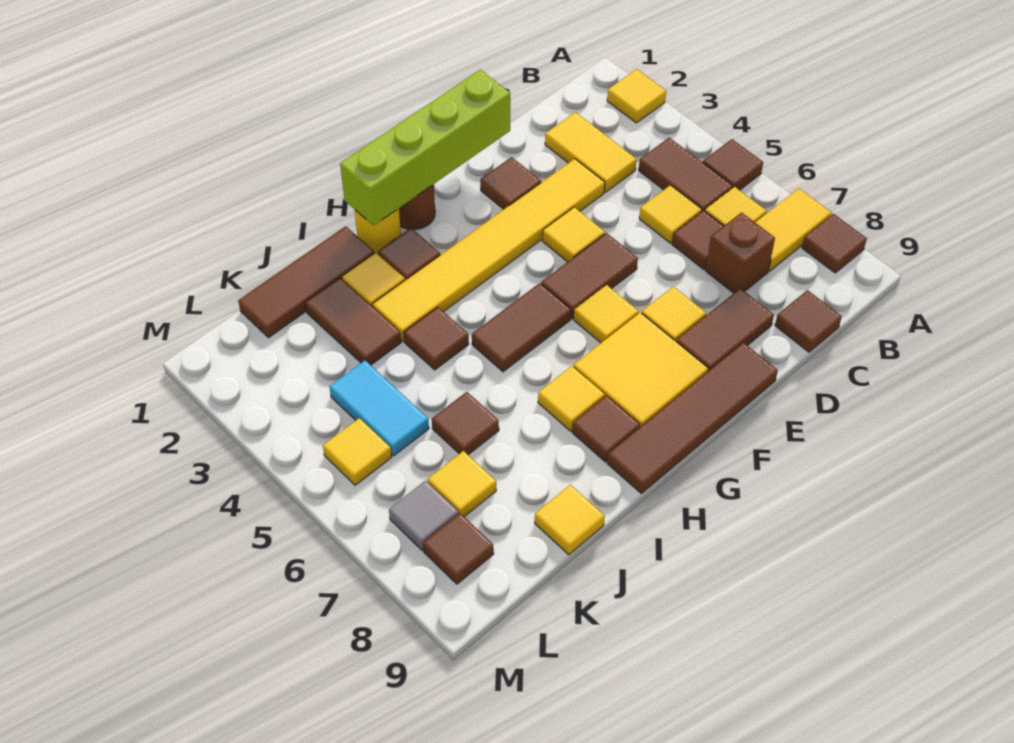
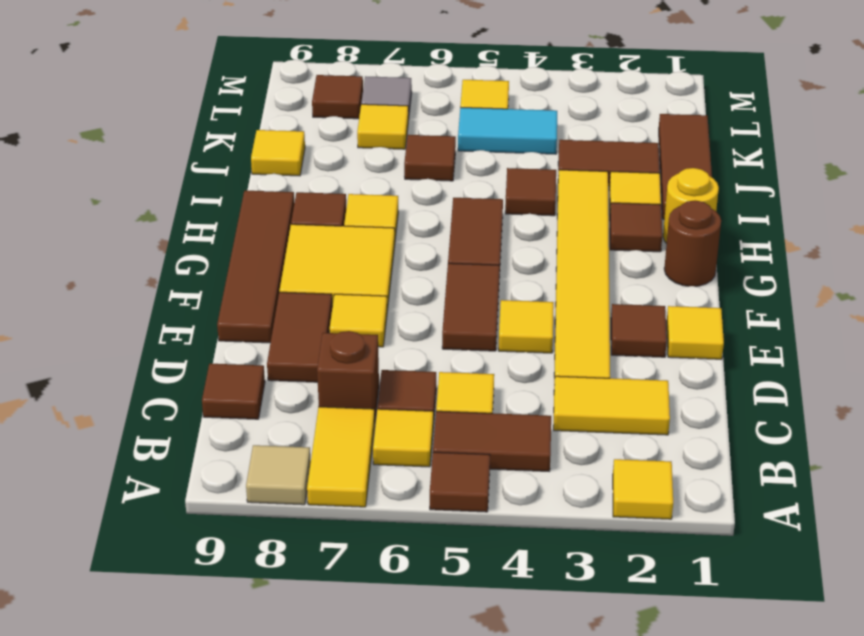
brown tile A8 level 1 -> tan tile A8 level 1
lime brick E1:H1 level 2 -> none
yellow tile F6 level 1 -> yellow tile E1 level 1

